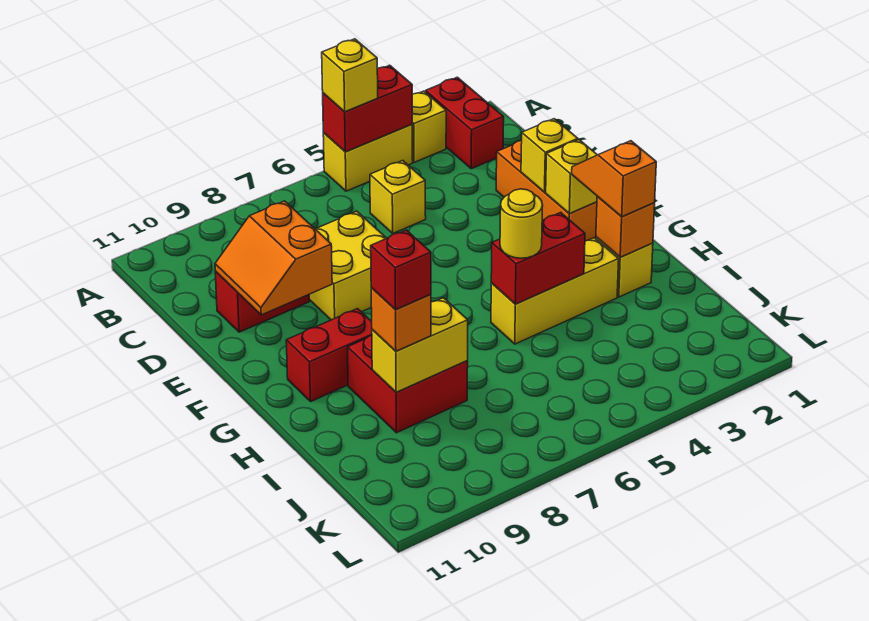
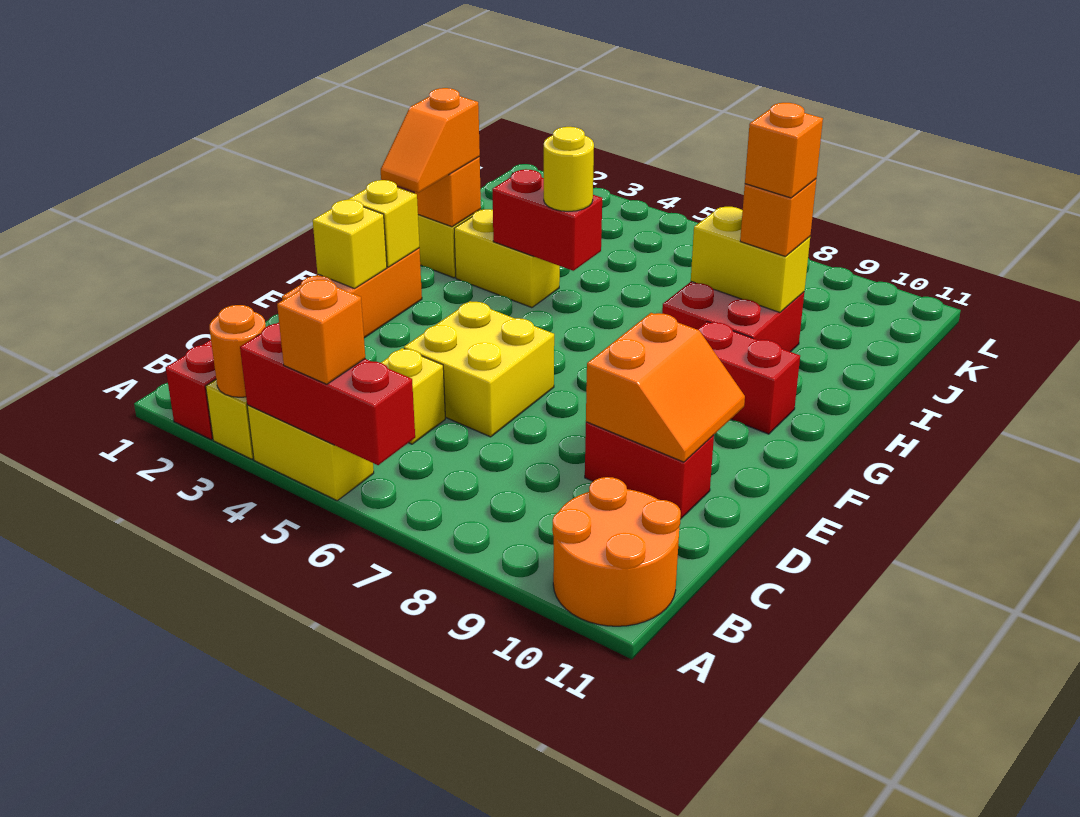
none -> orange round brick A3 level 2
red brick A4:A5 level 2 -> red brick A4:A6 level 2
yellow brick A5 level 3 -> orange brick A5 level 3
none -> orange round brick A10:B11 level 1
yellow brick D7:E8 level 1 -> yellow brick D5:E6 level 1
yellow brick H3:H5 level 1 -> yellow brick H3:H4 level 1
red brick I9 level 4 -> orange brick I9 level 4

